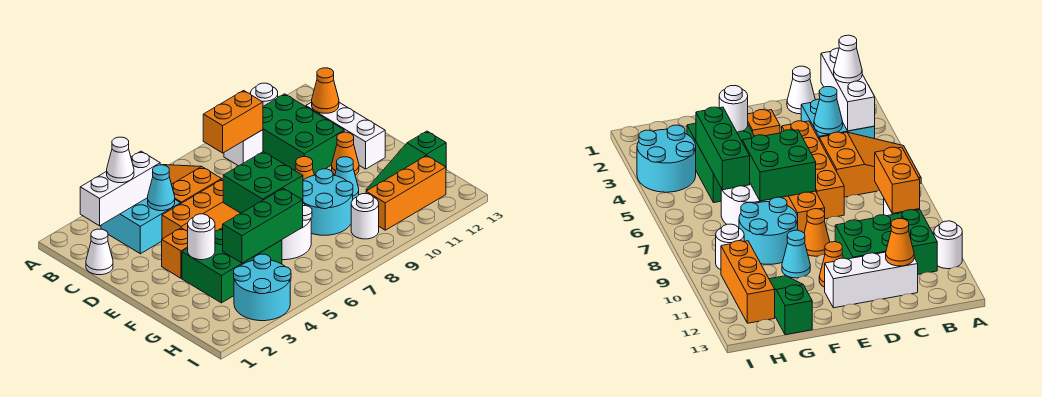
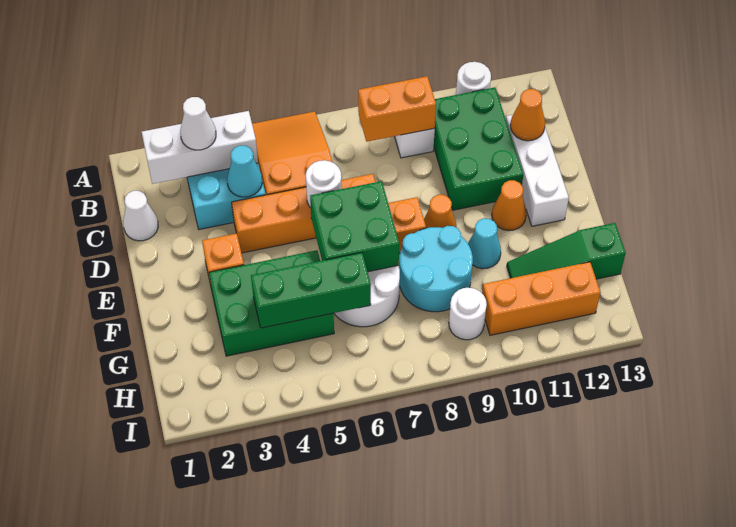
white round brick F3 level 2 -> white round brick D6 level 2
cyan round brick H3:I4 level 1 -> none

